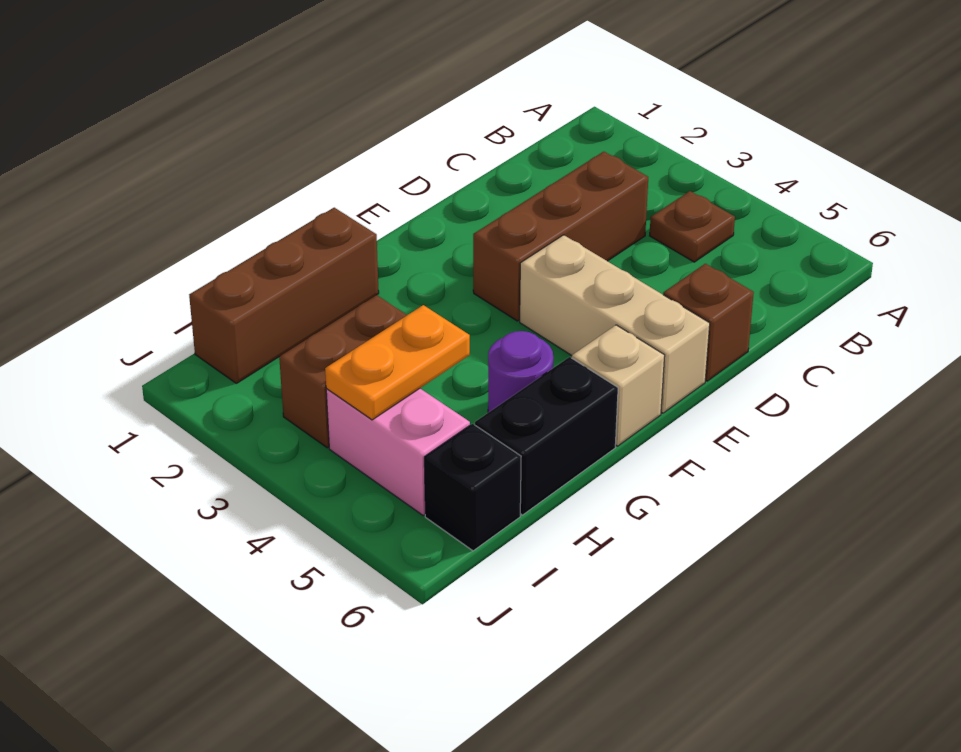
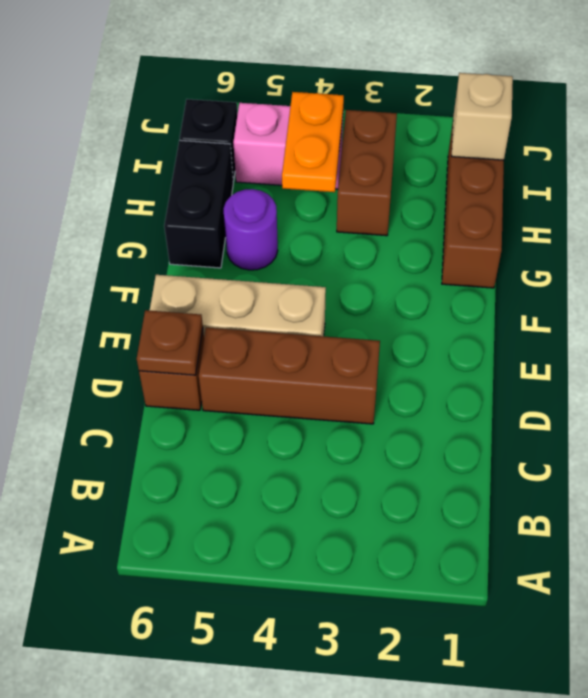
brown plate B4 level 1 -> brown plate D6 level 2
brown brick C3:E3 level 1 -> brown brick D3:D5 level 1
tan brick F6 level 1 -> tan brick I1 level 2

